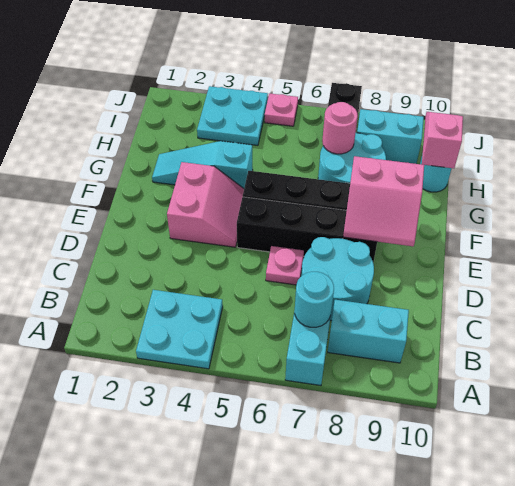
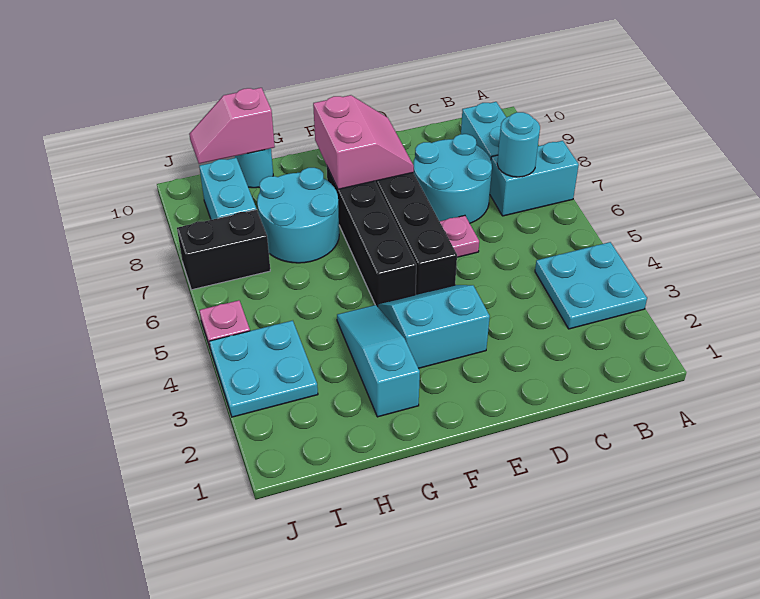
pink slope E3:F4 level 1 top 3 -> cyan slope E3:F4 level 1 top 3
cyan slope G2:G4 level 1 top 4 -> cyan slope G2:G4 level 1 top 2
pink round brick H7 level 2 -> none

